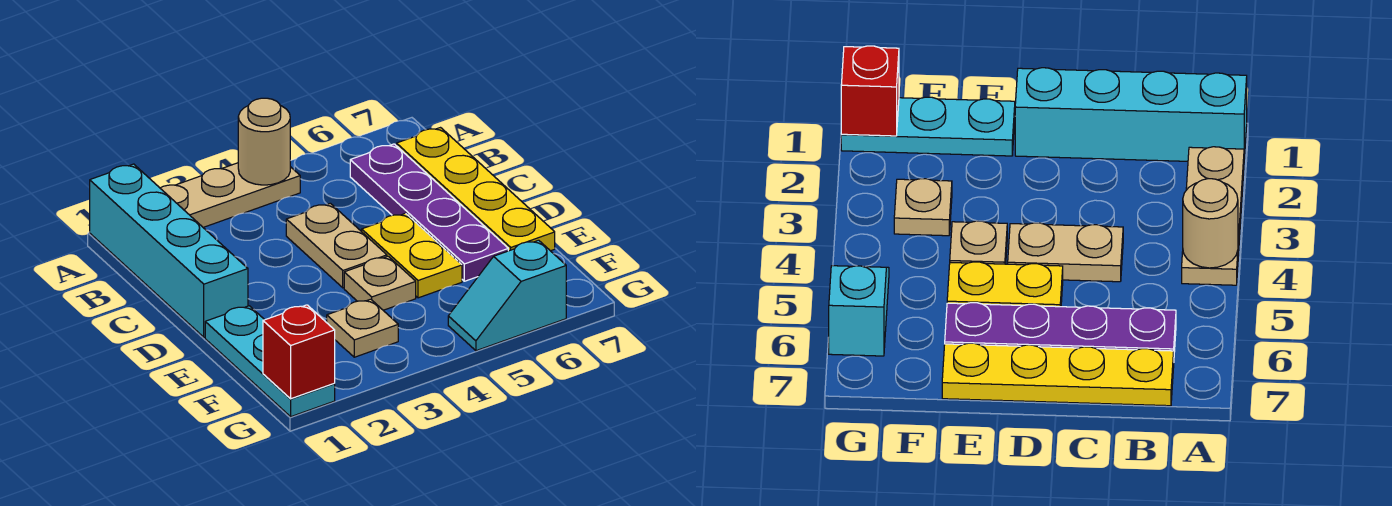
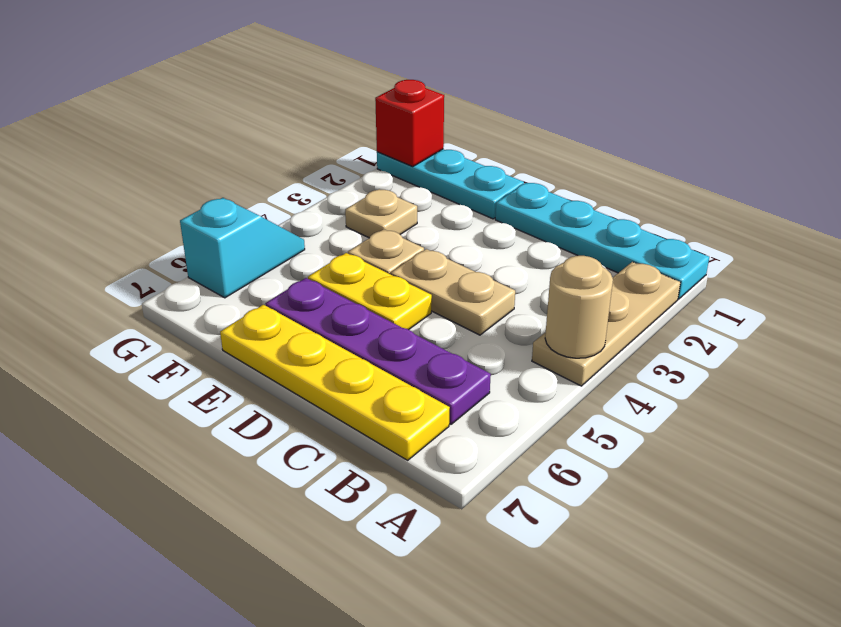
cyan brick A1:D1 level 1 -> cyan plate A1:D1 level 1

